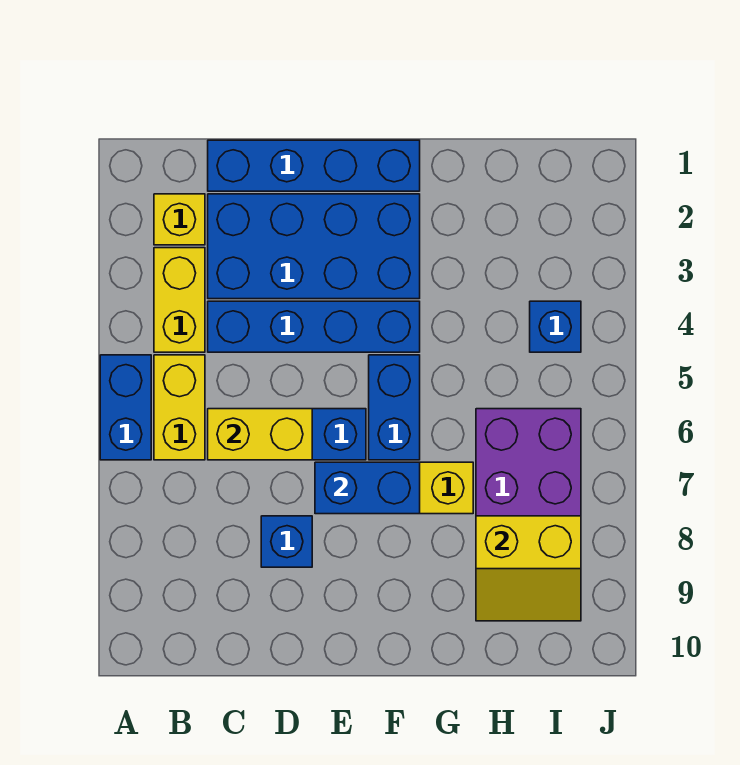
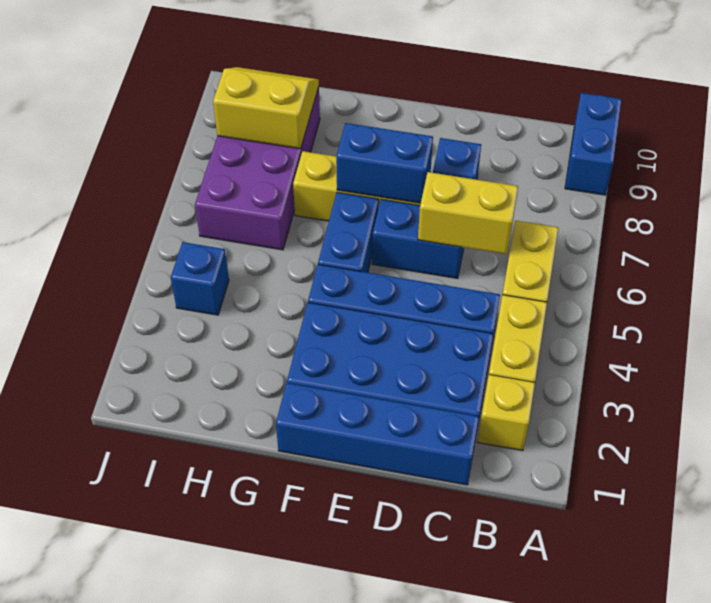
blue brick A5:A6 level 1 -> blue brick A9:A10 level 1

